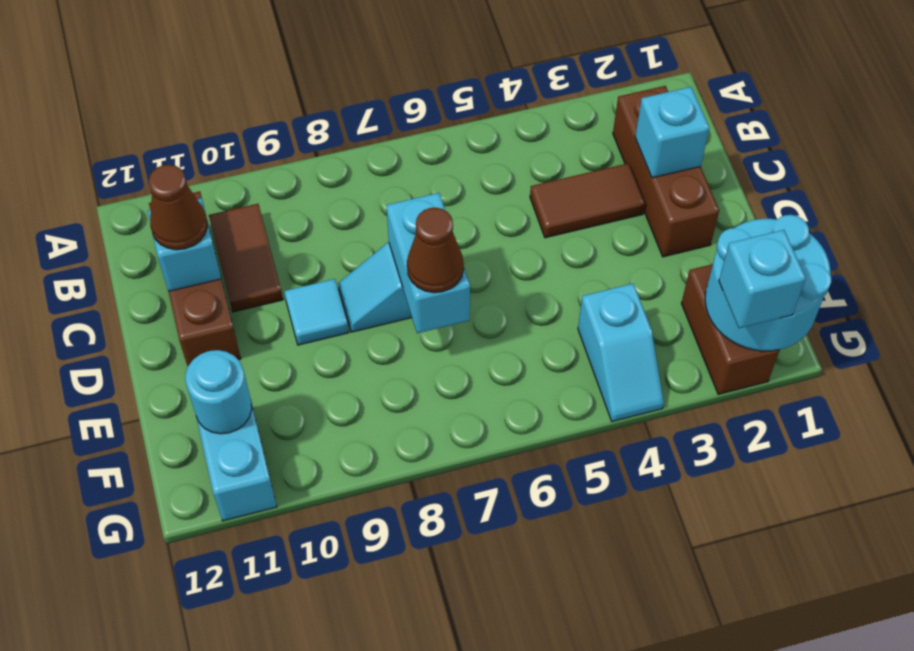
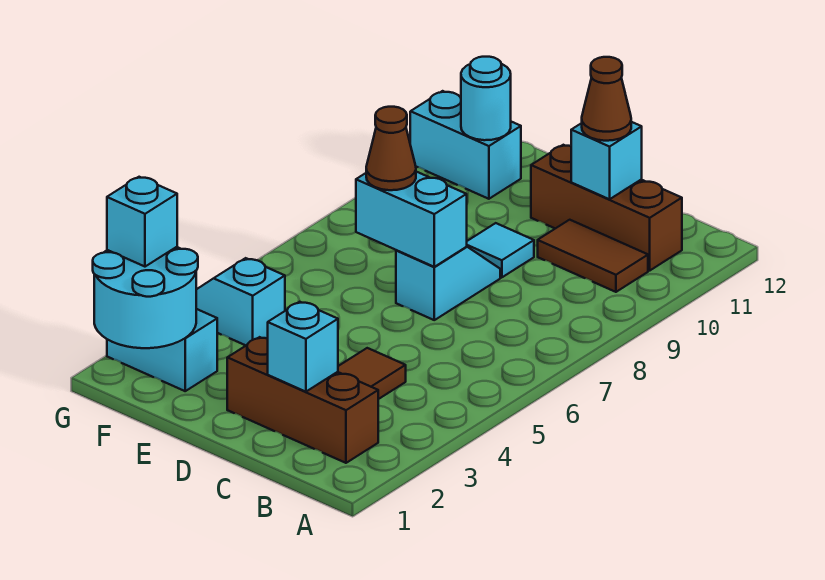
brown brick F2:G2 level 1 -> cyan brick F2:G2 level 1

